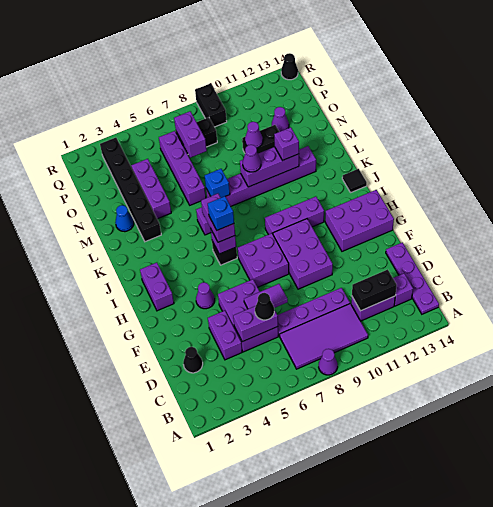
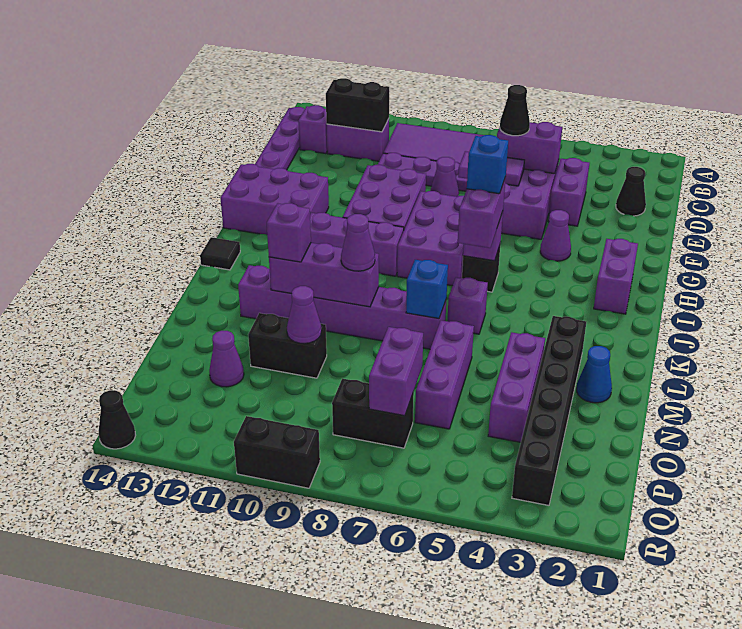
purple cone A8 level 1 -> purple cone E8 level 1
purple brick G7:H8 level 1 -> purple brick G7:I8 level 1
purple brick M6:P6 level 1 -> purple brick M6:O6 level 1
black brick Q9:R9 level 1 -> black brick R9:R10 level 1

